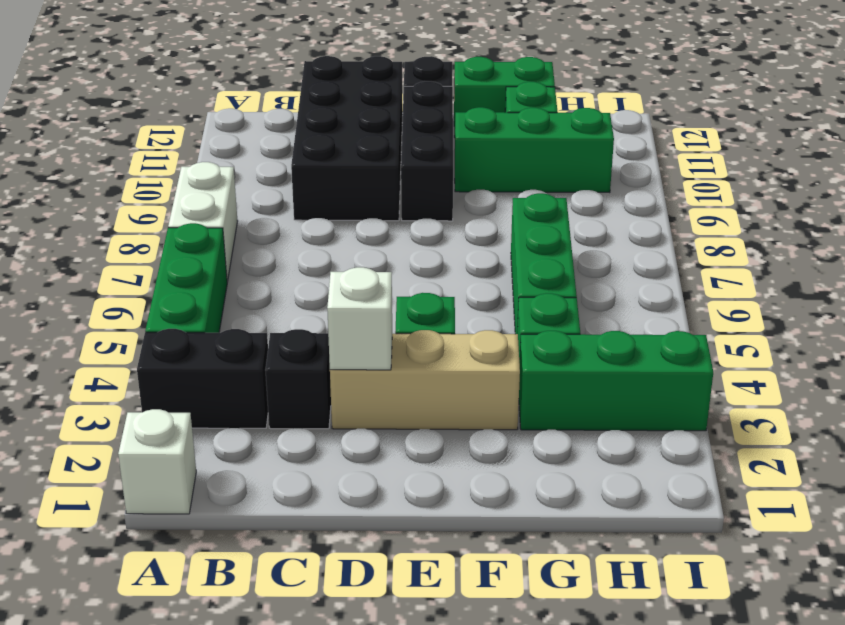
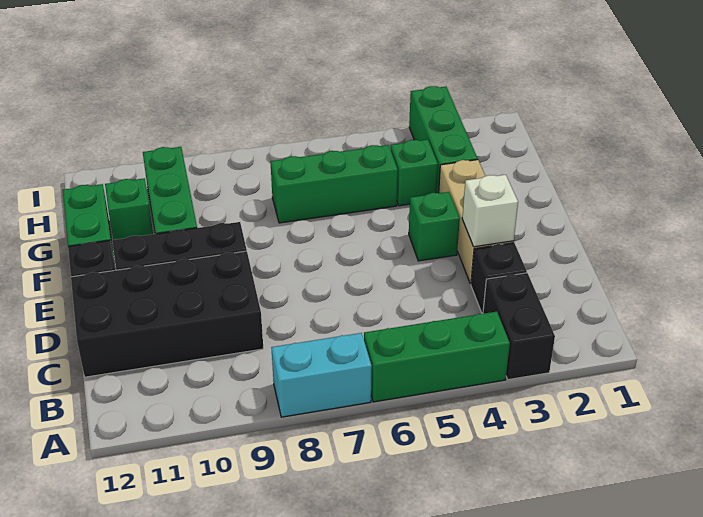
white brick A1 level 1 -> none
white brick A7:A8 level 1 -> cyan brick A7:A8 level 1

